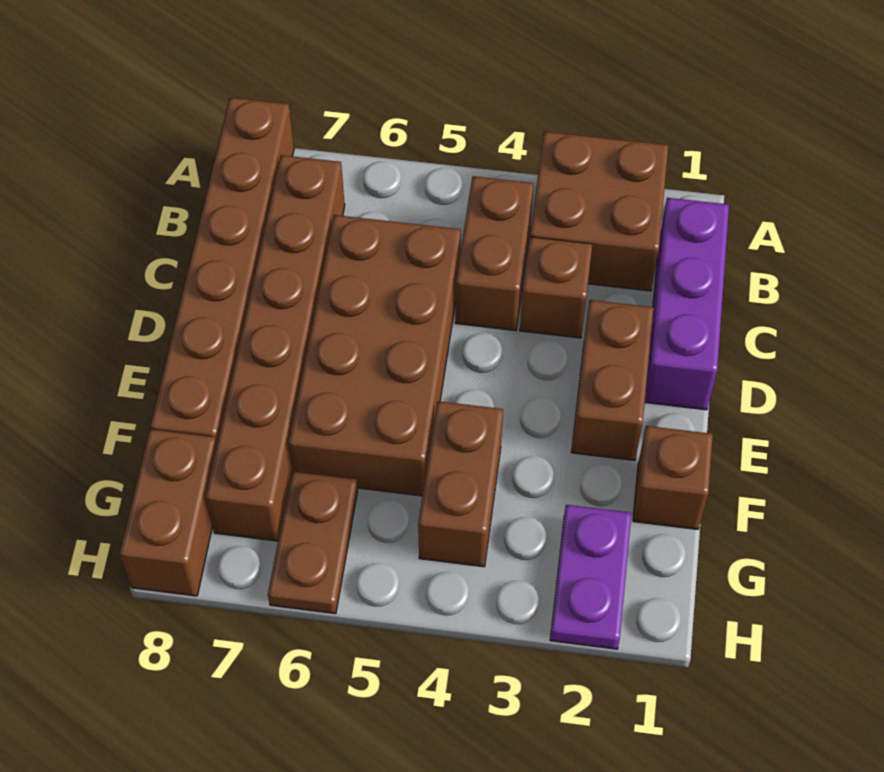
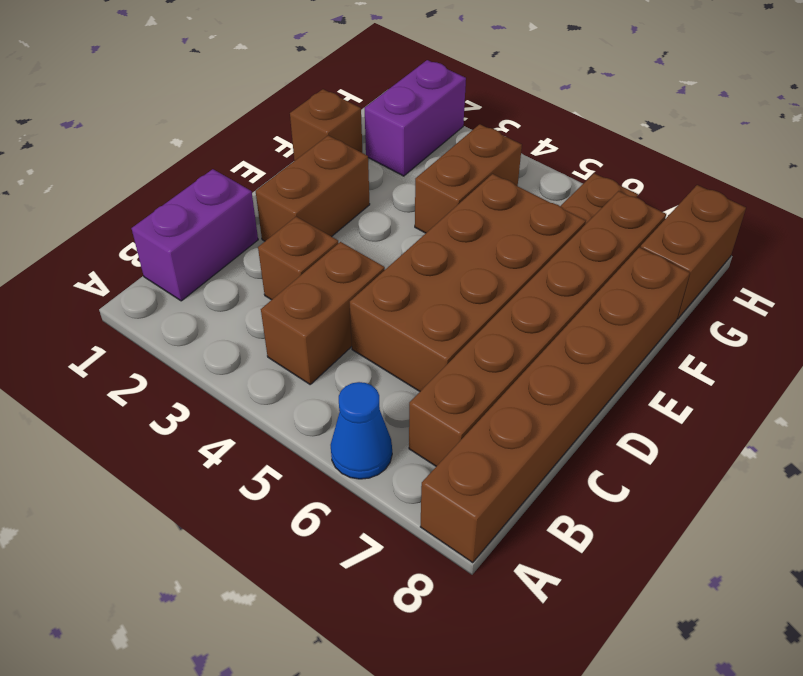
brown brick A2:B3 level 1 -> none
none -> blue cone A6 level 1
purple brick B1:D1 level 1 -> purple brick B1:C1 level 1
purple plate G2:H2 level 1 -> purple brick G2:H2 level 1

